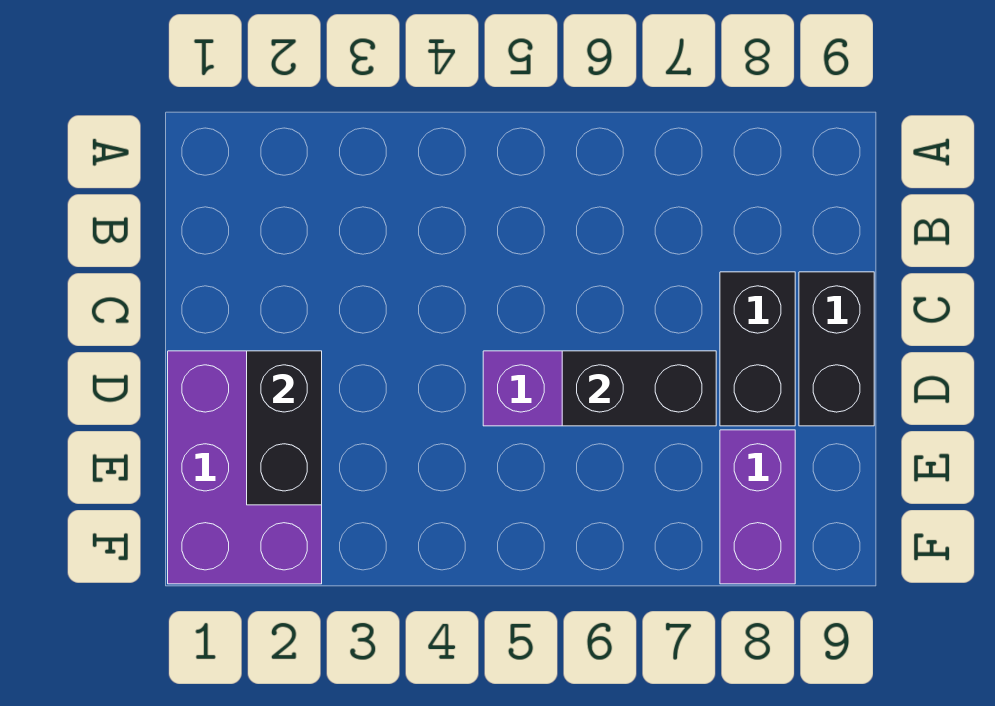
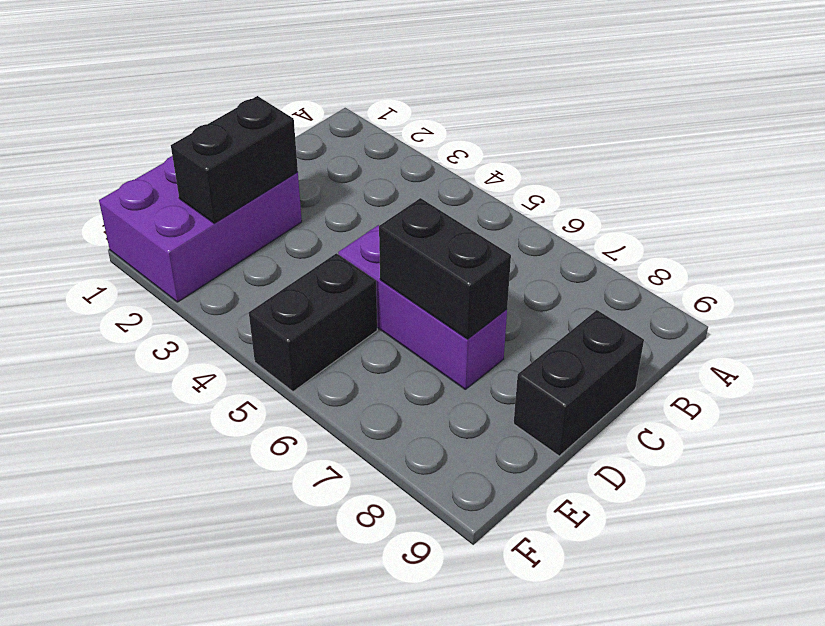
black brick C8:D8 level 1 -> black brick E5:F5 level 1
purple brick E8:F8 level 1 -> none

